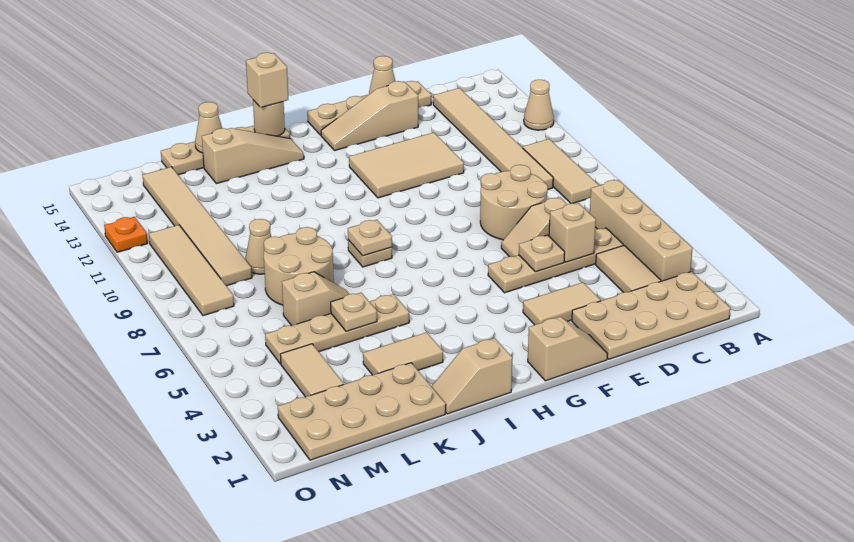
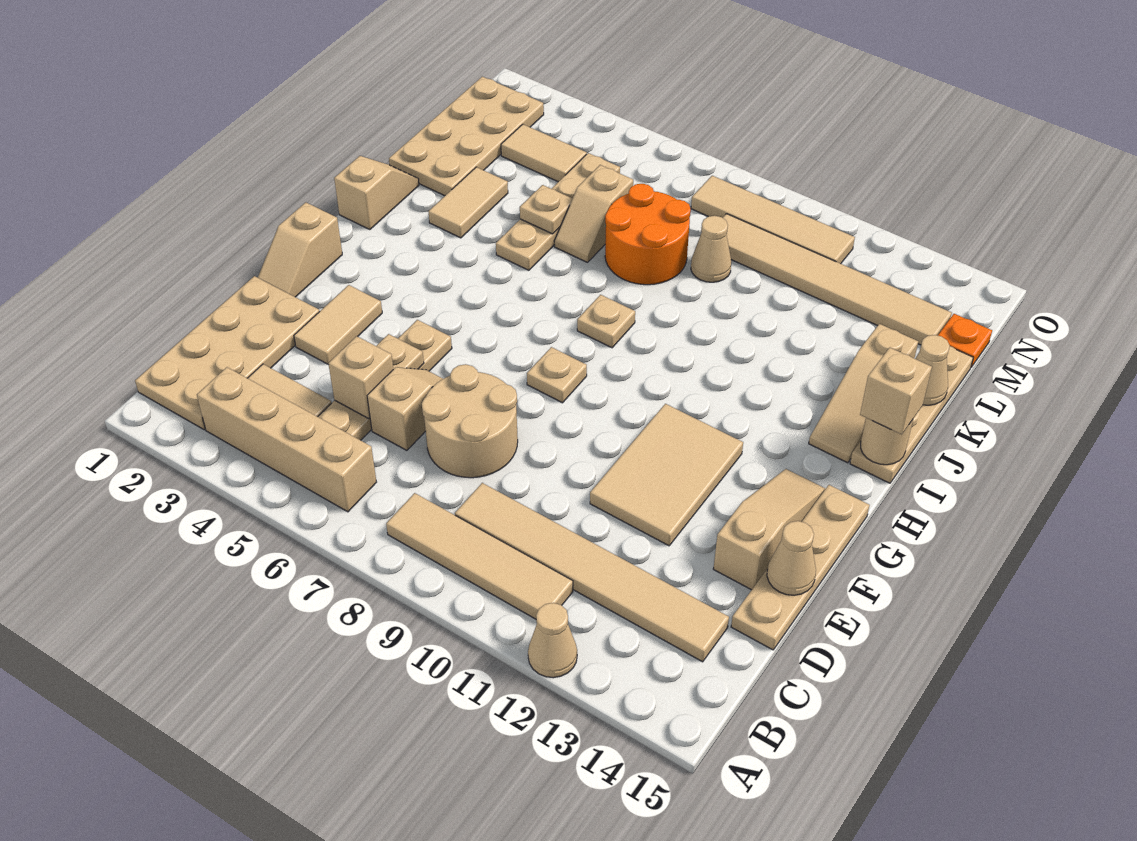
tan tile B8:B10 level 1 -> tan tile B8:B11 level 1
tan plate I8 level 2 -> tan plate G8 level 1
tan round brick K7:L8 level 1 -> orange round brick K7:L8 level 1
orange plate O12 level 1 -> orange plate M15 level 1

